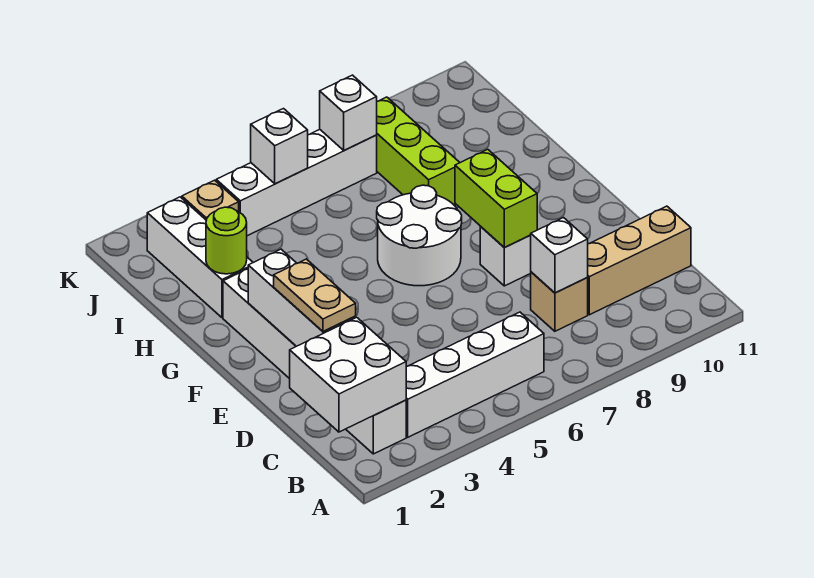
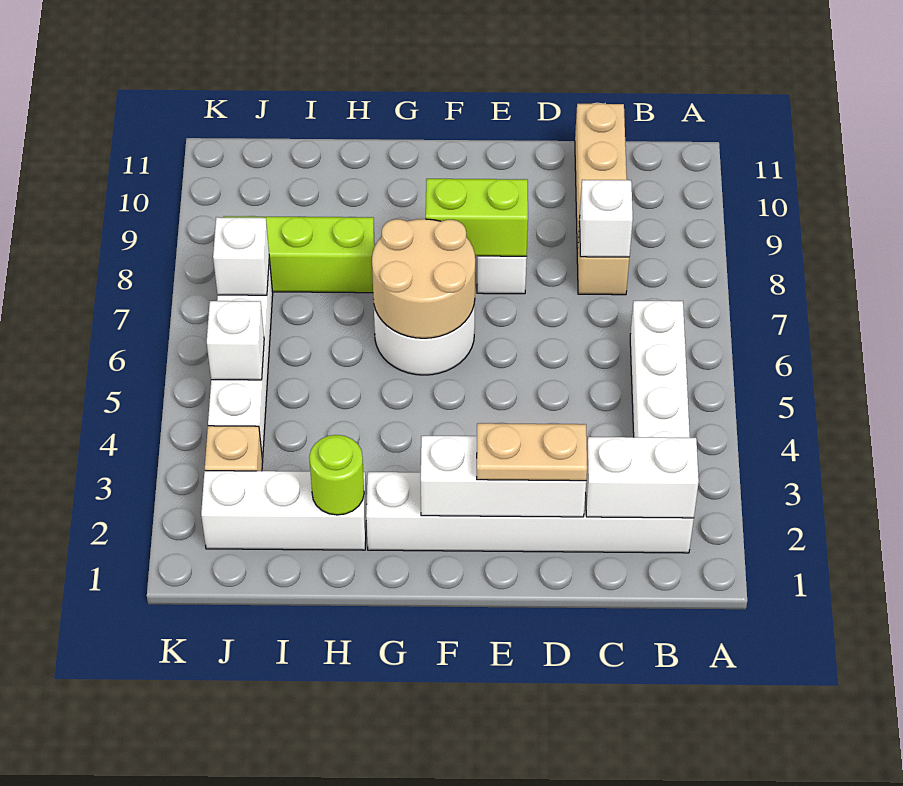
white brick B1:C2 level 2 -> white brick B2:C2 level 2
none -> tan round brick F6:G7 level 2

